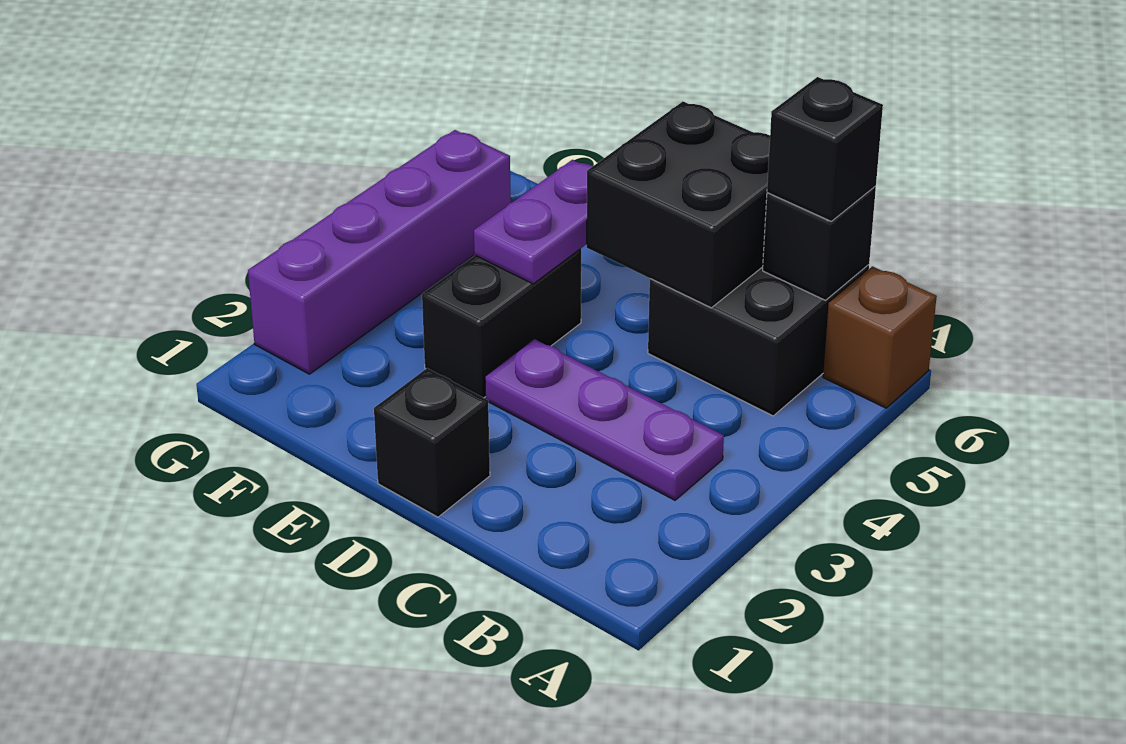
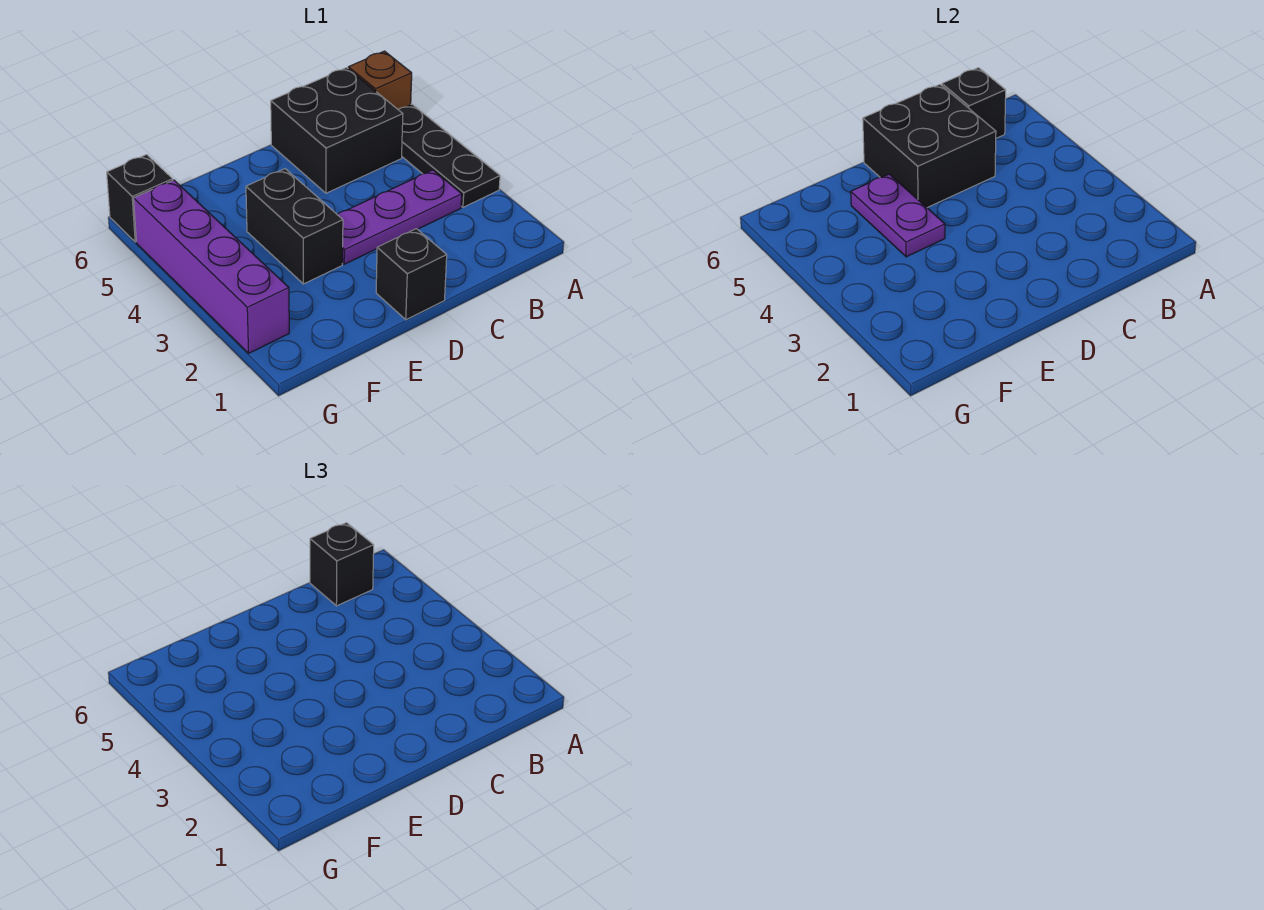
none -> black plate A3:A5 level 1
none -> black brick G6 level 1

